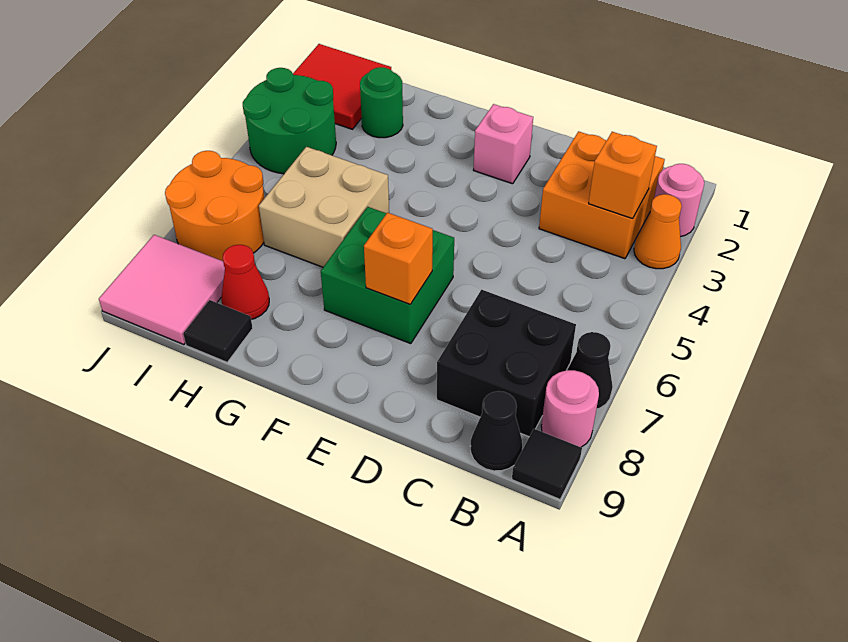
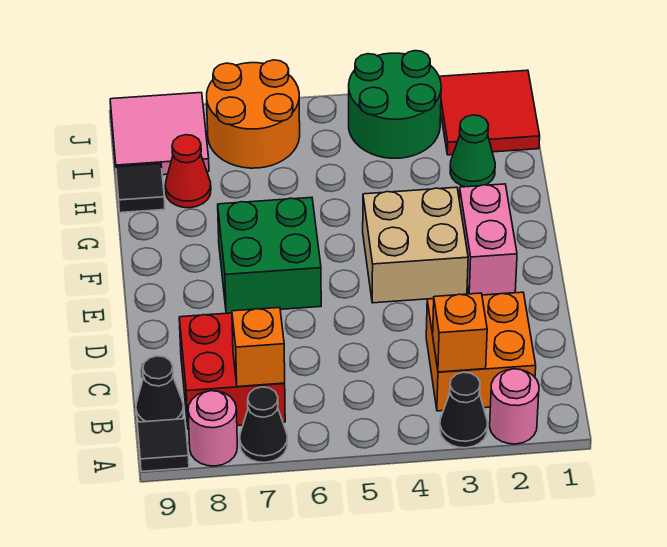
orange cone A3 level 1 -> black cone A3 level 1
black brick B7:C8 level 1 -> red brick B7:C8 level 1
pink brick E2 level 1 -> pink brick E2:F2 level 1
orange brick E7 level 2 -> orange brick B7 level 2
tan brick G5:H6 level 1 -> tan brick E3:F4 level 1
green round brick H2 level 1 -> green cone H2 level 1

